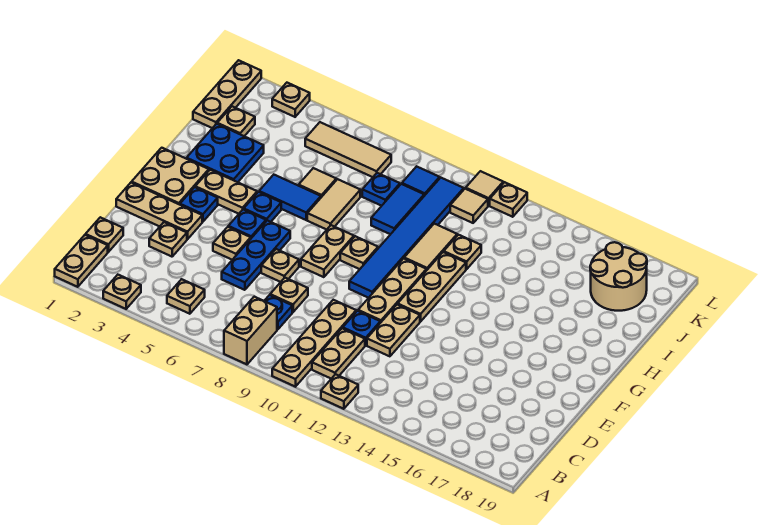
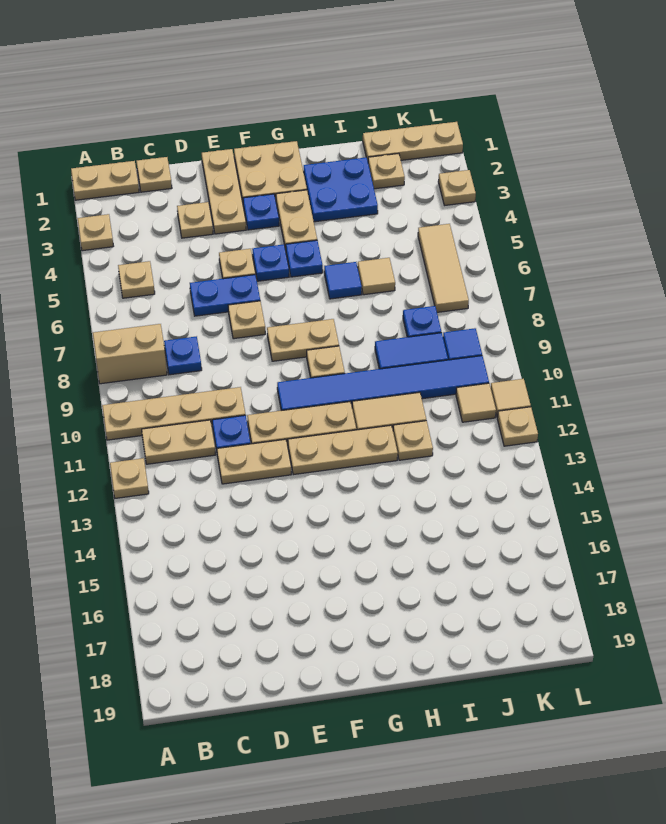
blue plate D6:F6 level 1 -> blue plate D6:E6 level 1
tan plate D8 level 1 -> none
blue tile H5:H6 level 1 -> blue tile H6 level 1
tan tile H7:I7 level 1 -> none
tan round brick J17:K18 level 1 -> none

